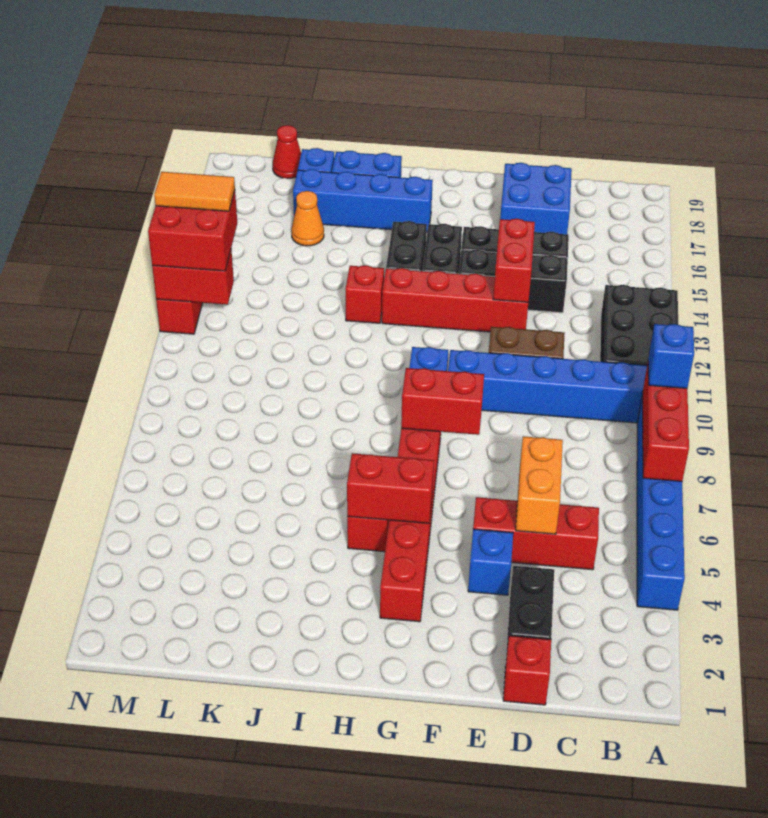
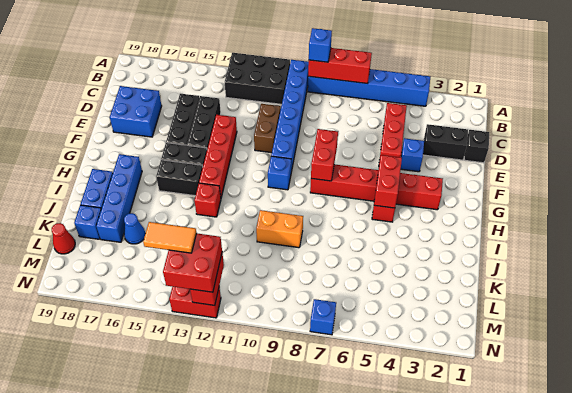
red brick D1 level 1 -> black brick D1 level 1
orange brick D5:D6 level 2 -> orange brick J9:J10 level 1
red brick E13:E14 level 2 -> none
orange cone K16 level 1 -> blue cone K16 level 1
orange tile M13:N13 level 4 -> orange tile M13:M14 level 4
none -> blue brick N7 level 1

